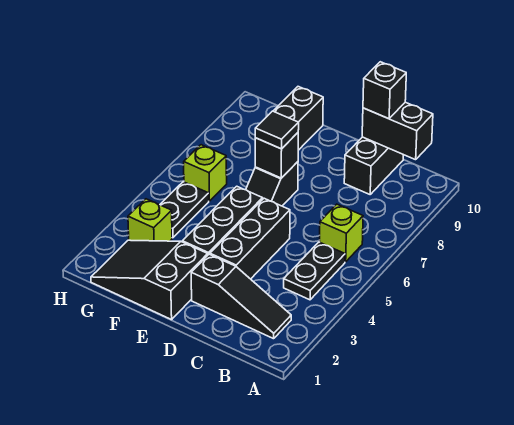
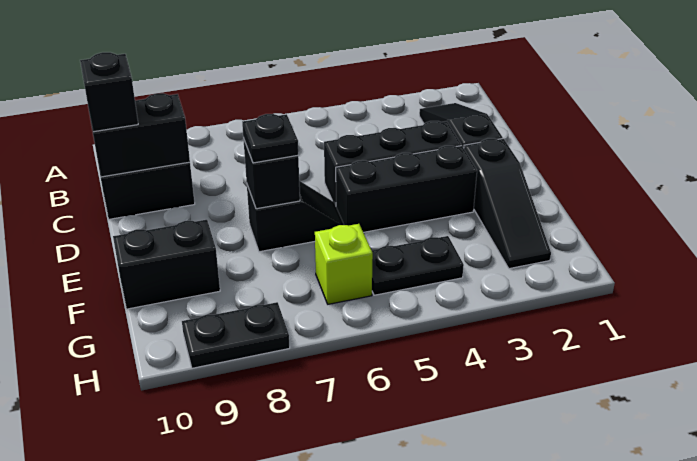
black plate B4:B5 level 1 -> black plate H8:H9 level 1
lime brick B6 level 1 -> none
black brick B10:C10 level 2 -> black brick C9:C10 level 2
black slope E1:G2 level 1 top E -> black slope E2:G2 level 1 top E
black tile E7 level 3 -> black plate E7 level 3
lime brick G3 level 1 -> none

